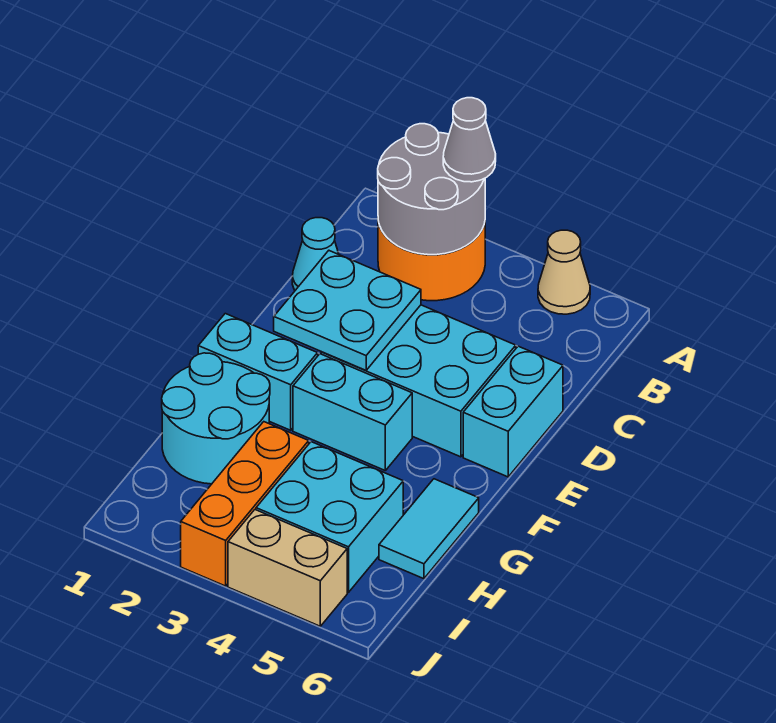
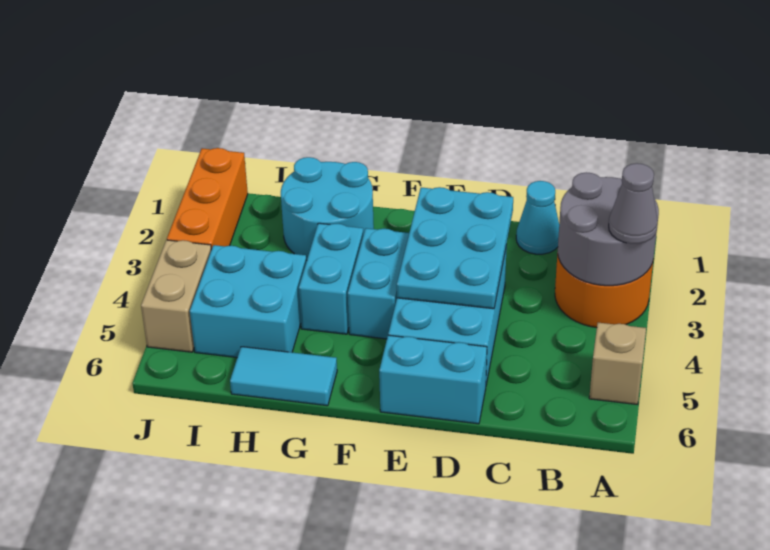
tan cone A5 level 1 -> tan brick A5 level 1
cyan plate D2:E3 level 2 -> cyan plate D2:E4 level 2
cyan brick F1:F2 level 1 -> cyan brick G3:G4 level 1
orange brick H3:J3 level 1 -> orange brick J1:J3 level 1

